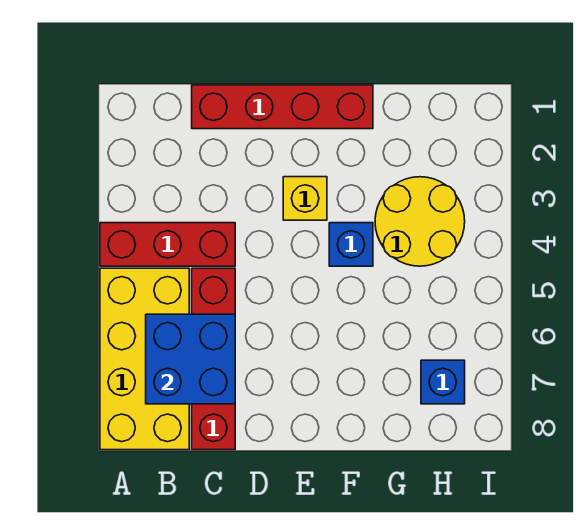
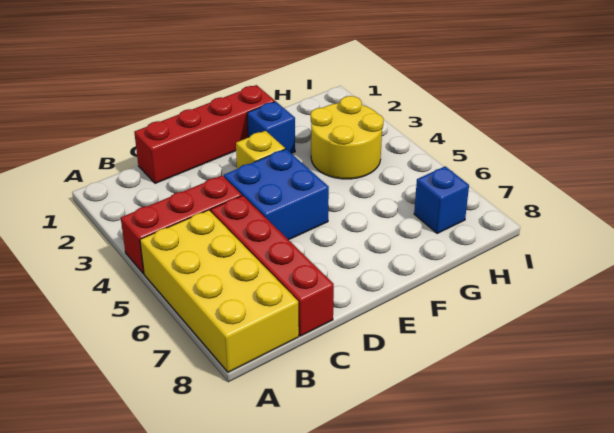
blue brick B6:C7 level 2 -> blue brick D4:E5 level 1
blue brick F4 level 1 -> blue brick F2 level 1

